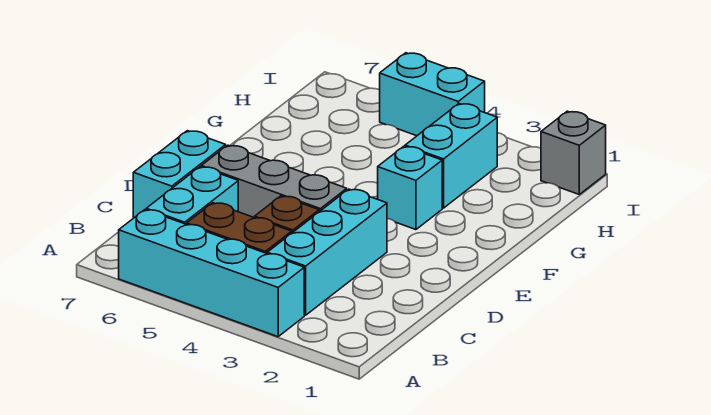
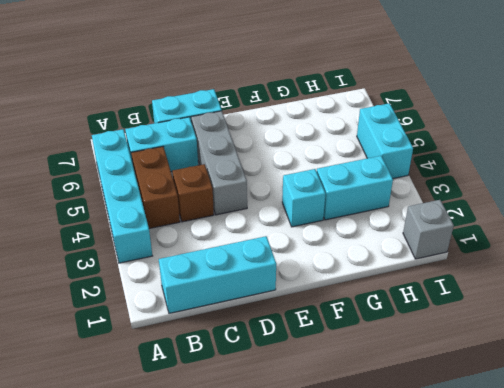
cyan brick B3:D3 level 1 -> cyan brick B1:D1 level 1

